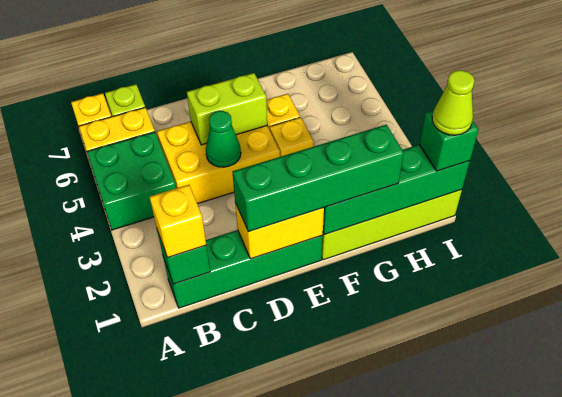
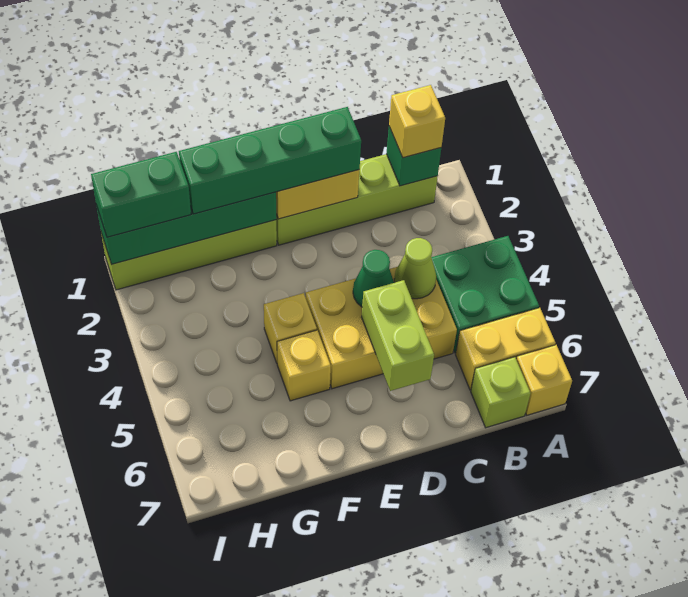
green brick B1:E1 level 1 -> lime brick B1:E1 level 1
lime brick D5:E5 level 2 -> lime brick D5:D6 level 2
green brick I1 level 3 -> green brick H1:I1 level 3
lime cone I1 level 4 -> lime cone C4 level 2

